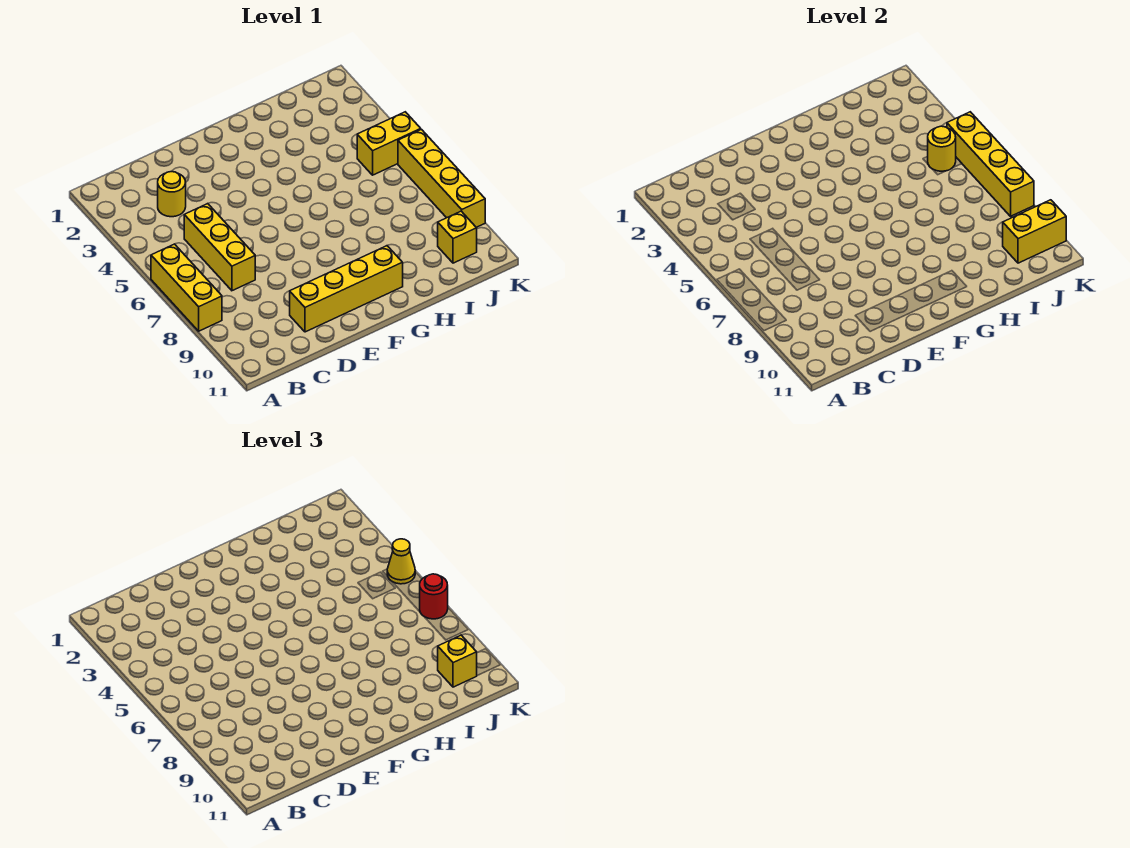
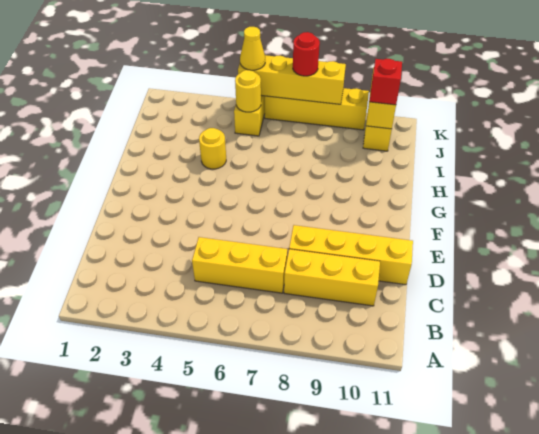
yellow brick A6:A8 level 1 -> yellow brick C8:C10 level 1
yellow round brick C3 level 1 -> yellow round brick H4 level 1
yellow brick D10:G10 level 1 -> yellow brick D8:D11 level 1
yellow brick J10 level 3 -> red brick J10 level 3

